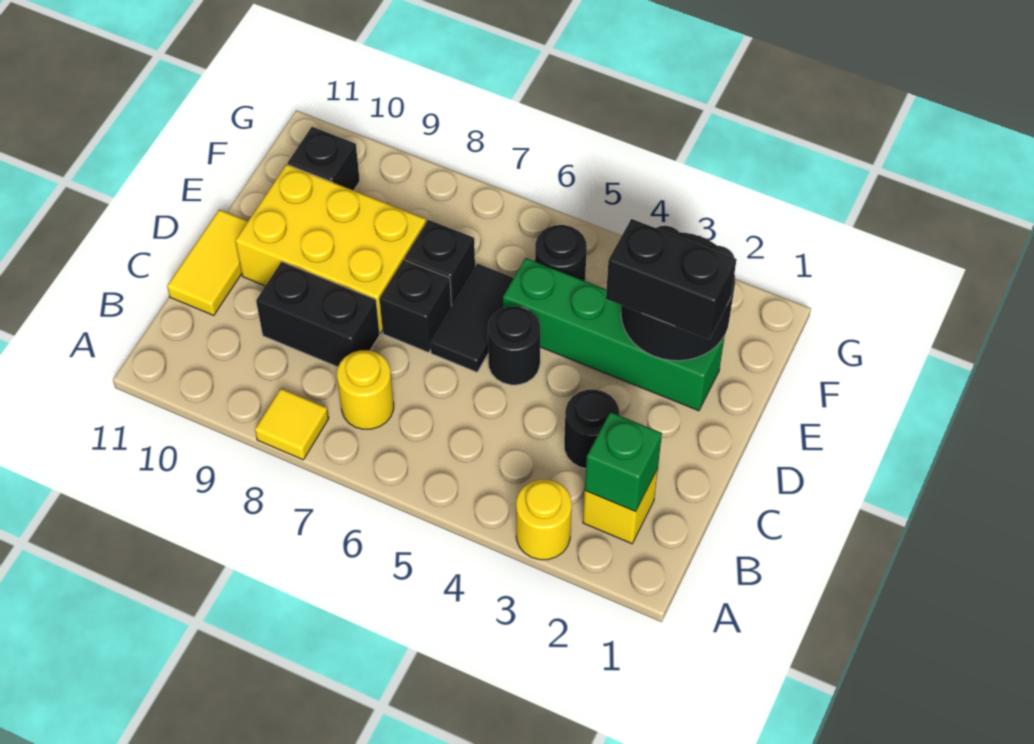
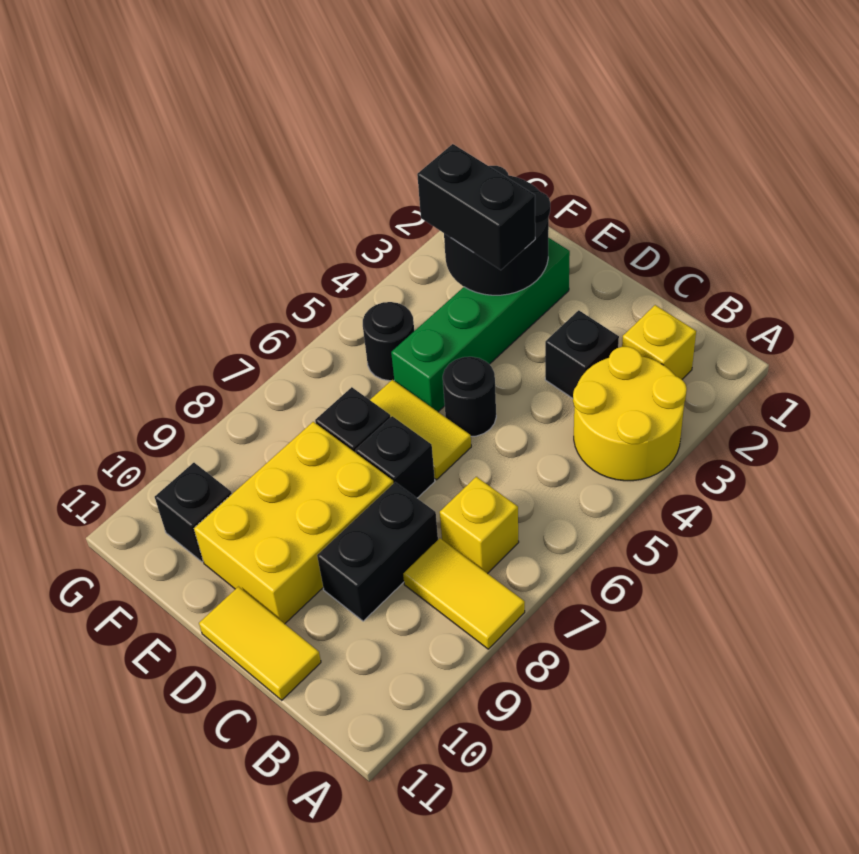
yellow round brick A3 level 1 -> yellow round brick A3:B4 level 1
yellow tile A8 level 1 -> yellow tile A8:B8 level 1
green brick B2 level 2 -> none
yellow round brick B7 level 1 -> yellow brick B7 level 1
black round brick C3 level 1 -> black brick C3 level 1
black tile D6:E6 level 1 -> yellow tile D6:E6 level 1
black brick E2:E3 level 3 -> black brick E3:F3 level 3

